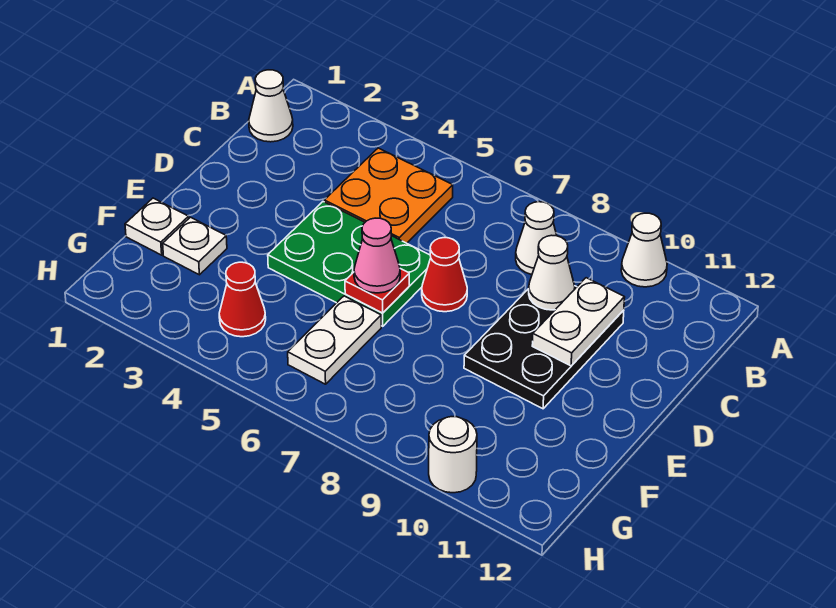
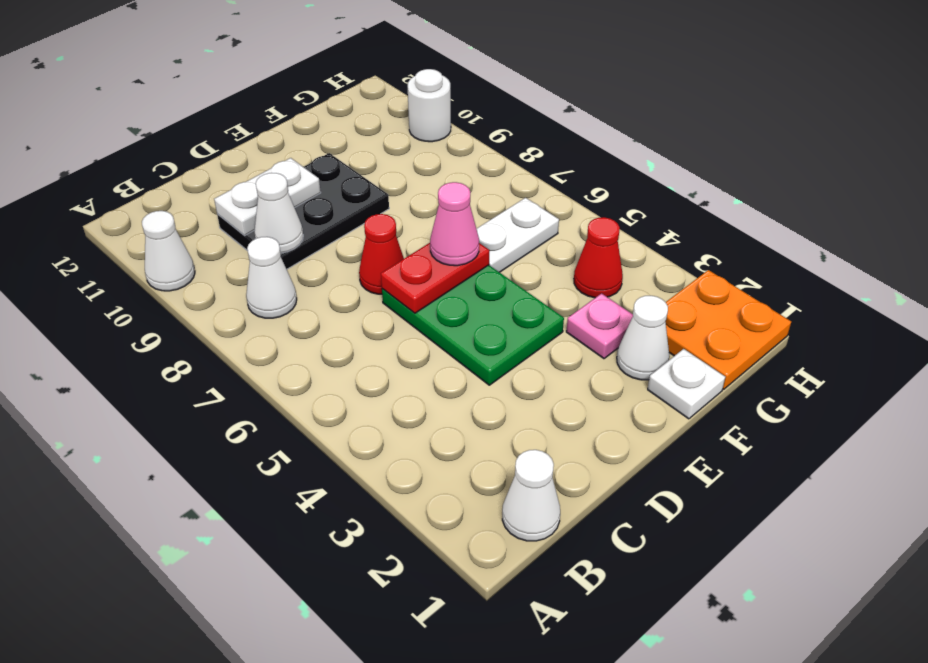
orange plate B4:C5 level 1 -> orange plate G1:H2 level 1
red plate E6 level 2 -> red plate D6:E6 level 2
white plate F2 level 1 -> white cone F2 level 1
none -> pink plate F3 level 1

